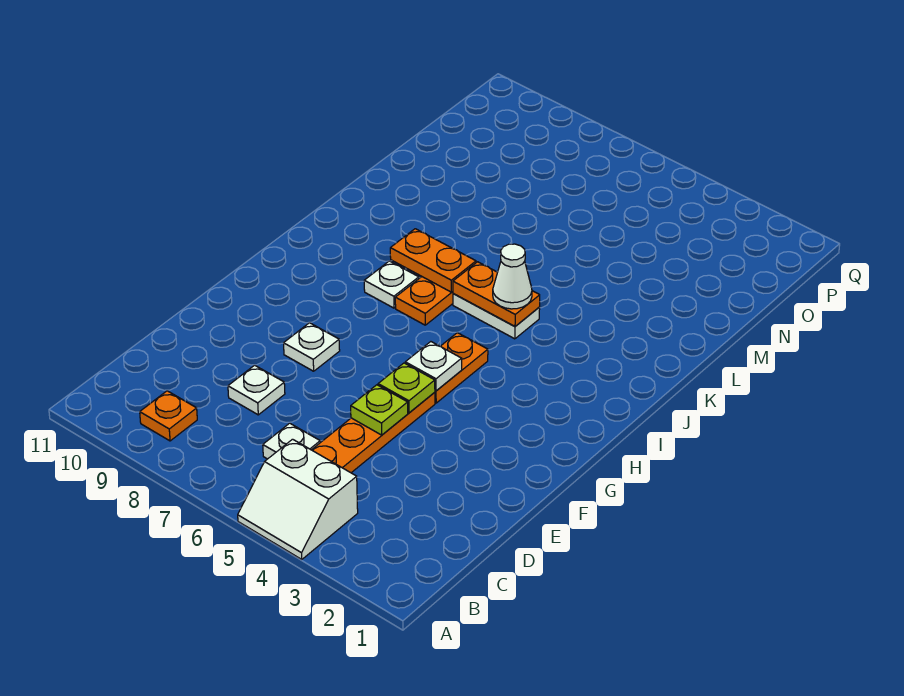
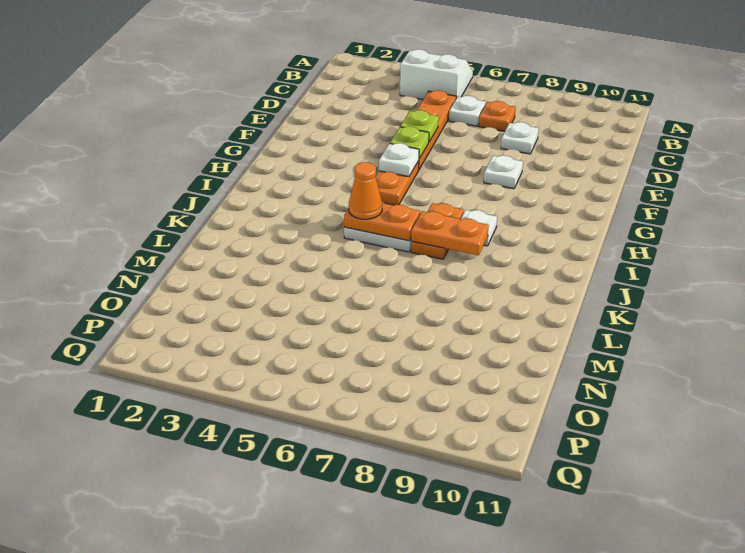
orange plate B9 level 1 -> orange plate C7 level 1
white cone J5 level 3 -> orange cone J5 level 3

